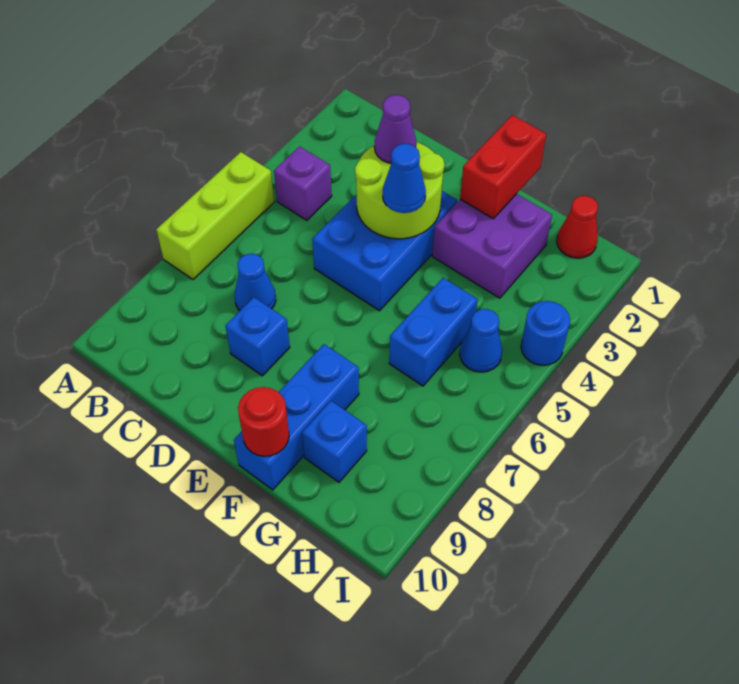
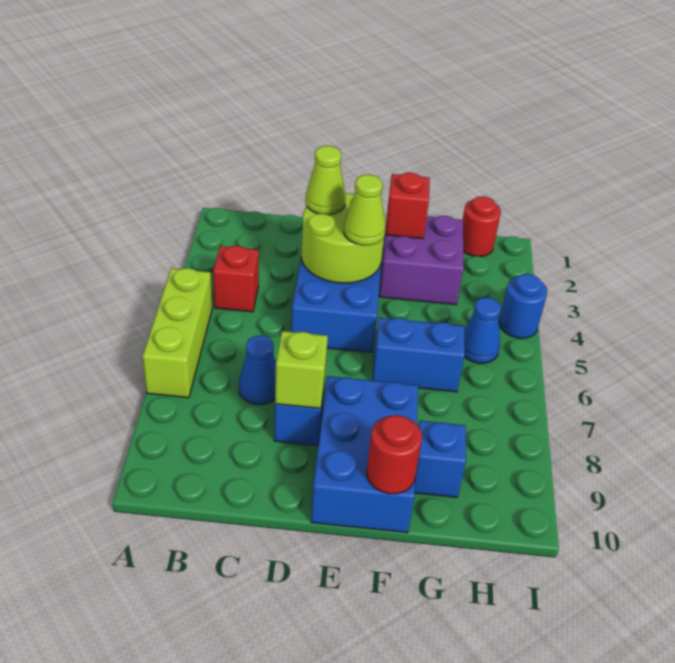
purple brick B4 level 1 -> red brick B4 level 1
purple cone D3 level 3 -> lime cone D3 level 3
none -> lime brick D8 level 2
blue cone E4 level 3 -> lime cone E4 level 3
red brick F1:F2 level 2 -> red brick F2 level 2
blue brick F8:F10 level 1 -> blue brick E8:F10 level 1
blue brick G5:G6 level 1 -> blue brick F6:G6 level 1
red cone H1 level 1 -> red round brick H1 level 1

